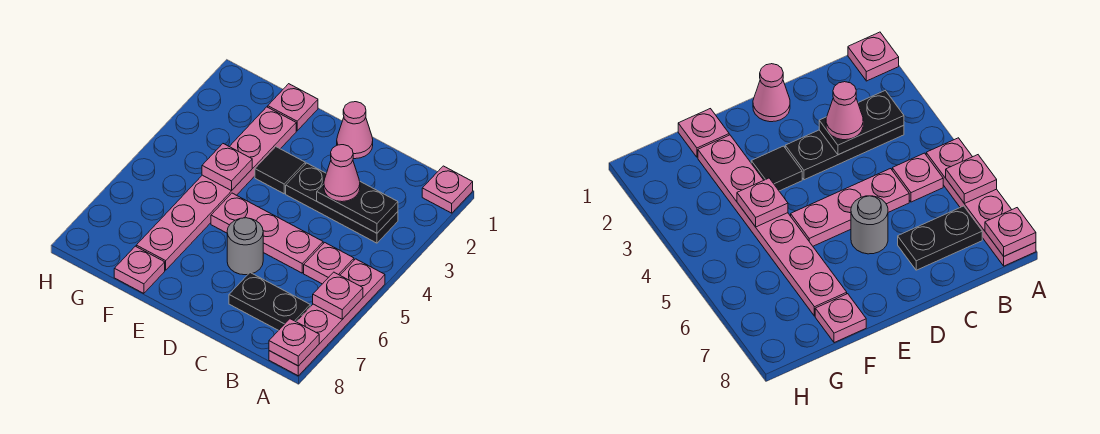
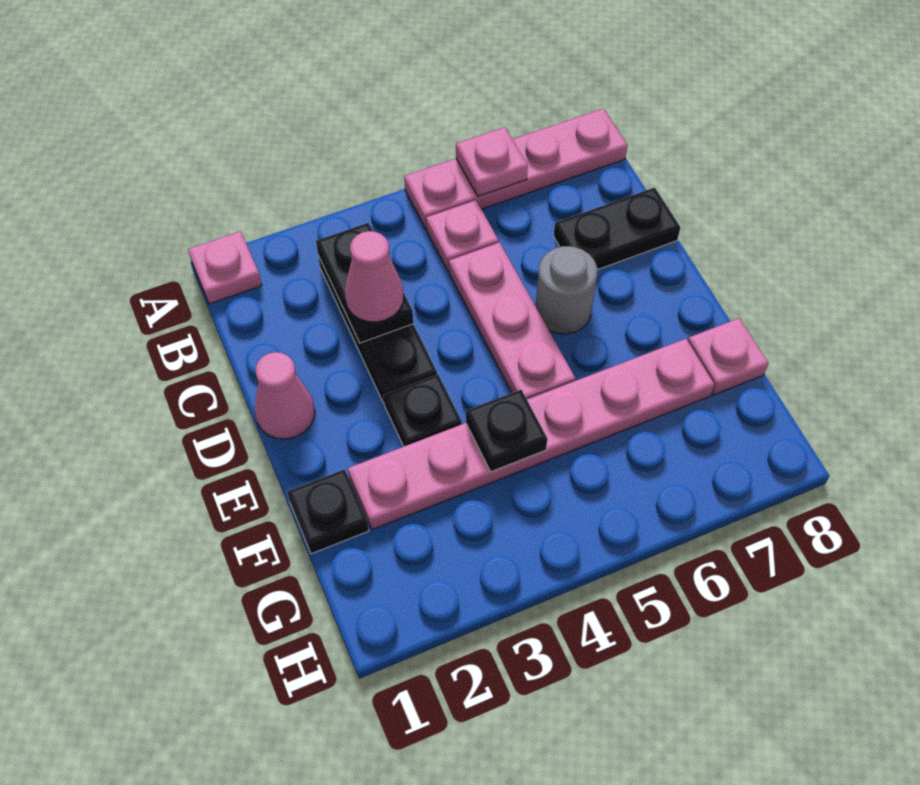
pink plate A8 level 2 -> none
black plate B7:C7 level 1 -> black plate C7:C8 level 1
black tile E3 level 1 -> black plate E3 level 1
pink plate F1 level 1 -> black plate F1 level 1
pink plate F4 level 2 -> black plate F4 level 2

